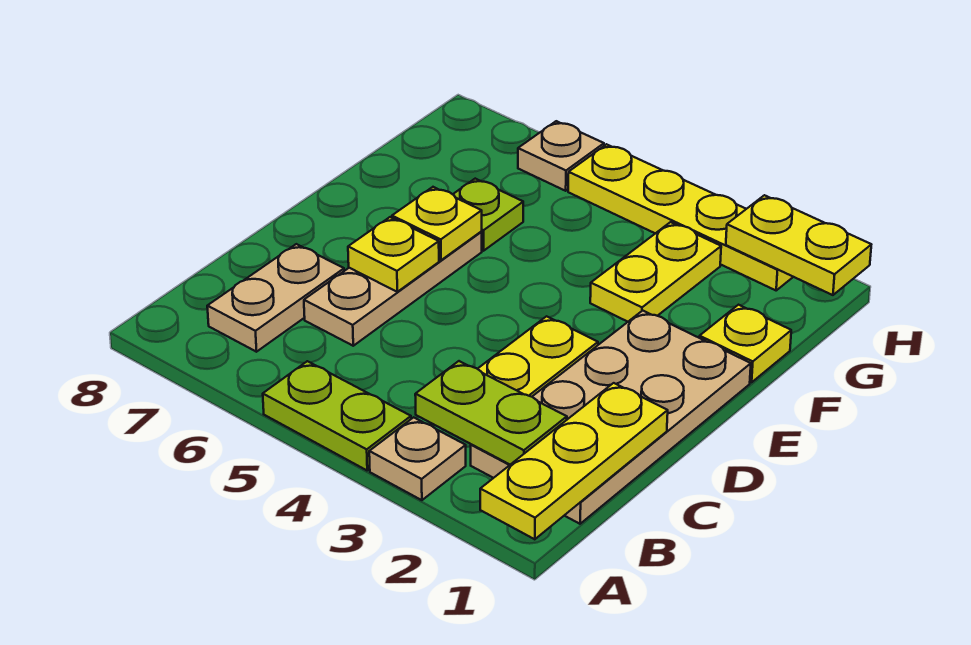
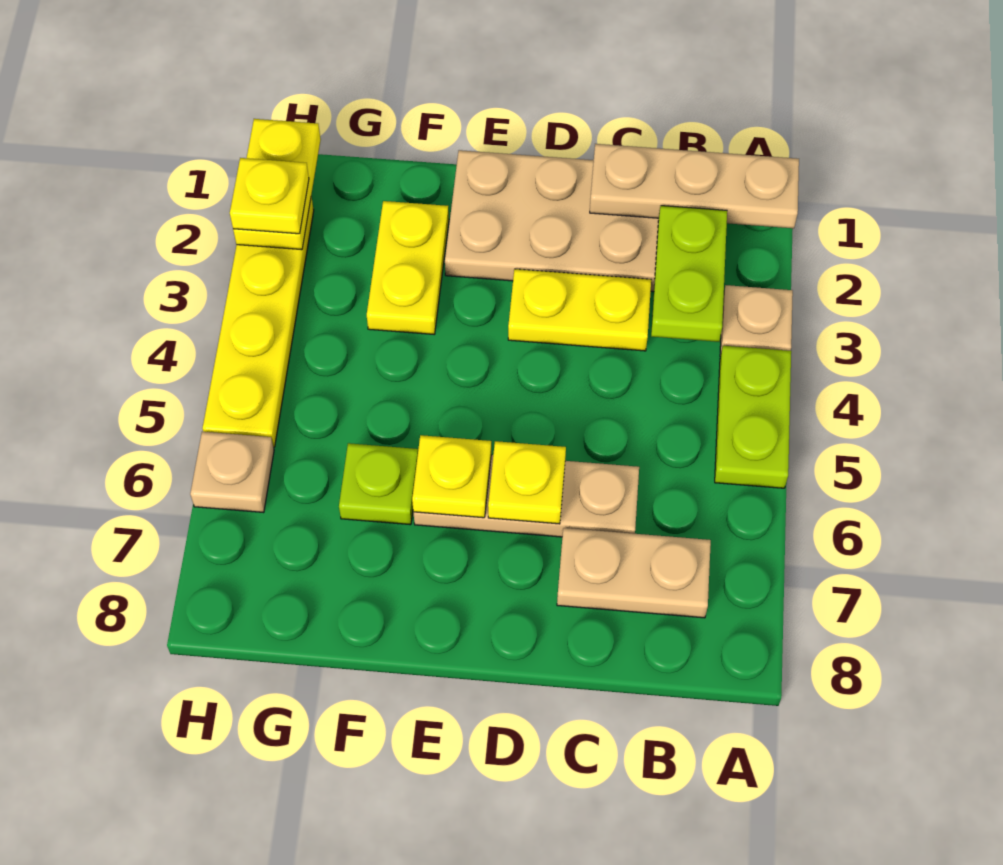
yellow plate A1:C1 level 2 -> tan plate A1:C1 level 2
yellow plate F1 level 1 -> yellow plate H2 level 3
yellow plate F3:G3 level 1 -> yellow plate F2:F3 level 1

